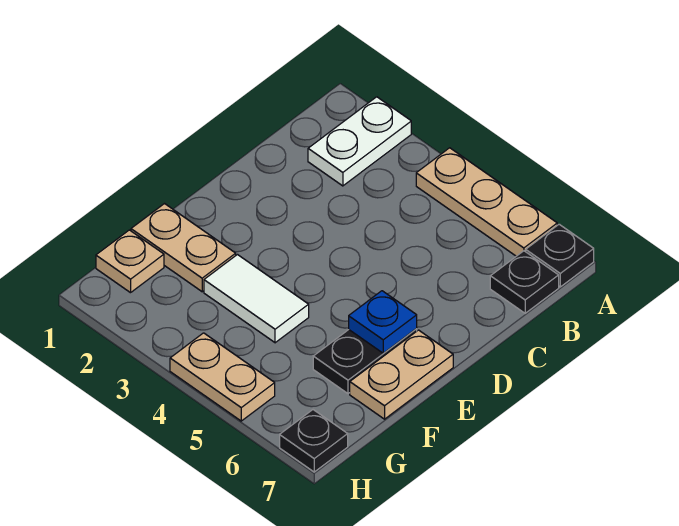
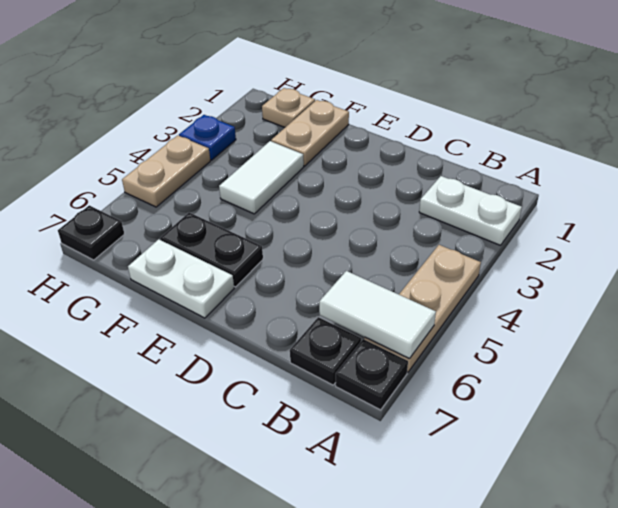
none -> white tile A6:B6 level 2
blue plate E6 level 2 -> blue plate H3 level 1
tan plate E7:F7 level 1 -> white plate E7:F7 level 1

